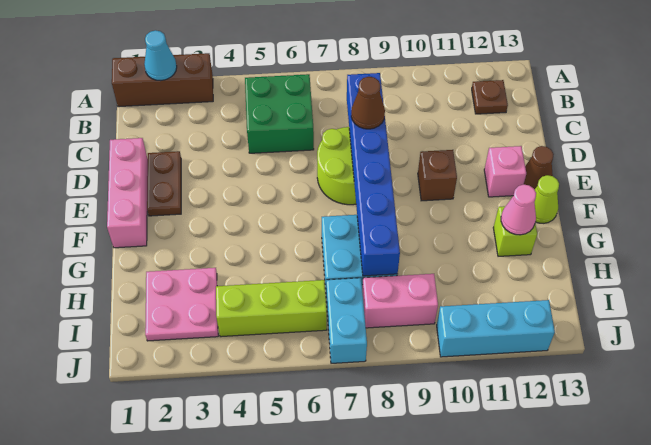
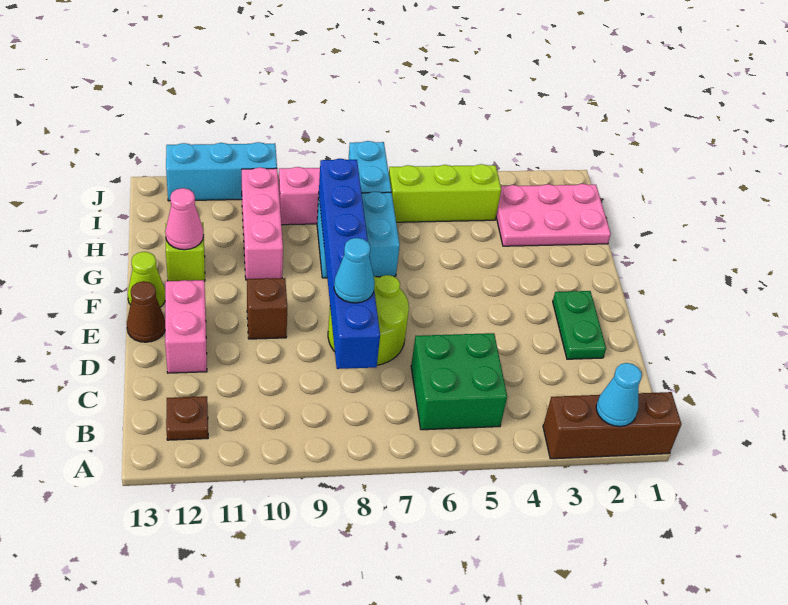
pink brick D1:F1 level 1 -> pink brick G10:I10 level 1
brown plate D2:E2 level 1 -> green plate D2:E2 level 1
brown cone D8 level 3 -> cyan cone D8 level 3
pink brick E12 level 1 -> pink brick D12:E12 level 1
pink plate H2:I3 level 1 -> pink plate H1:I3 level 1

